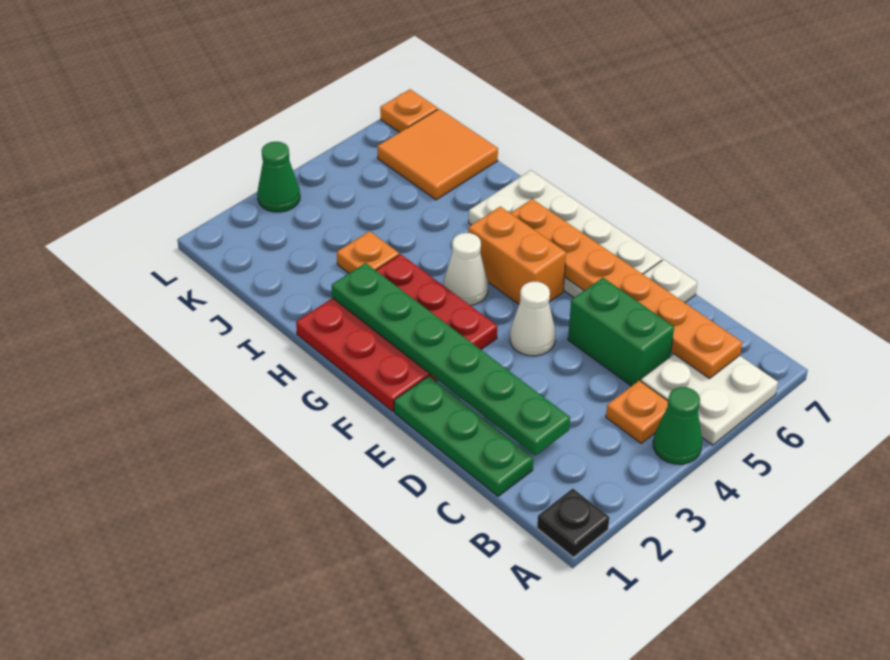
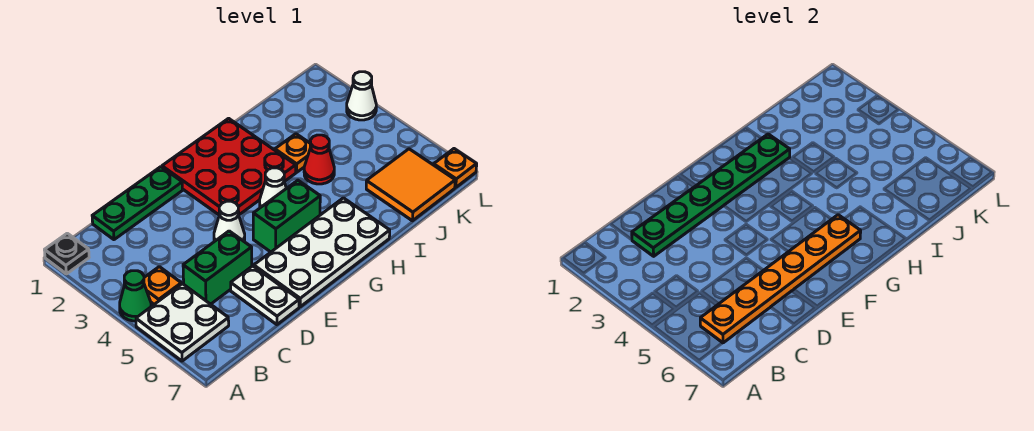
orange brick F5:G5 level 1 -> green brick F5:G5 level 1
none -> red cone I4 level 1
green cone L3 level 1 -> white cone L3 level 1

